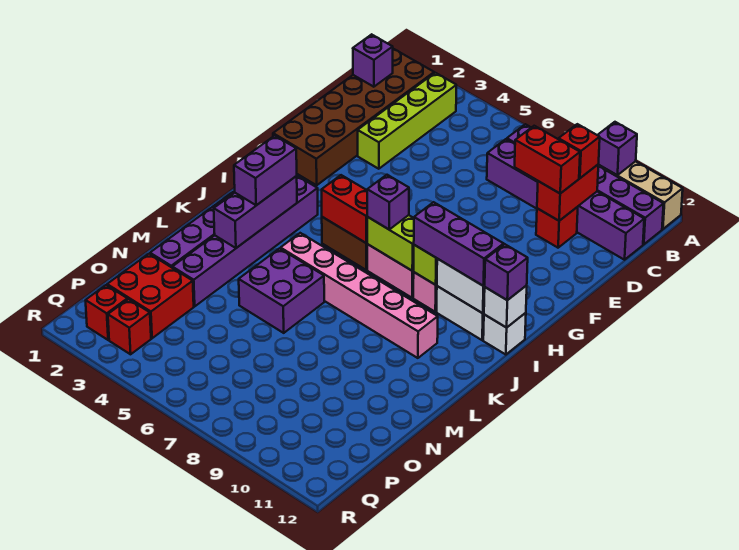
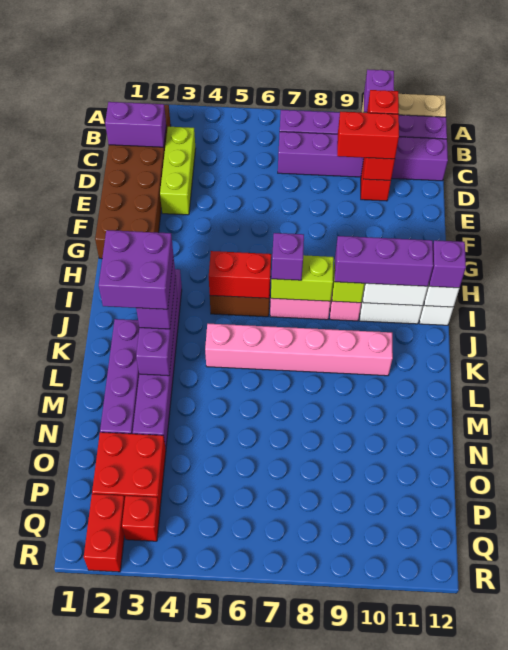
lime brick B3:E3 level 1 -> lime brick C3:E3 level 1
purple brick C1 level 2 -> purple brick C1:C2 level 2
purple brick L5:M6 level 1 -> purple brick J2:K3 level 4
red brick Q2 level 1 -> red brick Q2:R2 level 1

